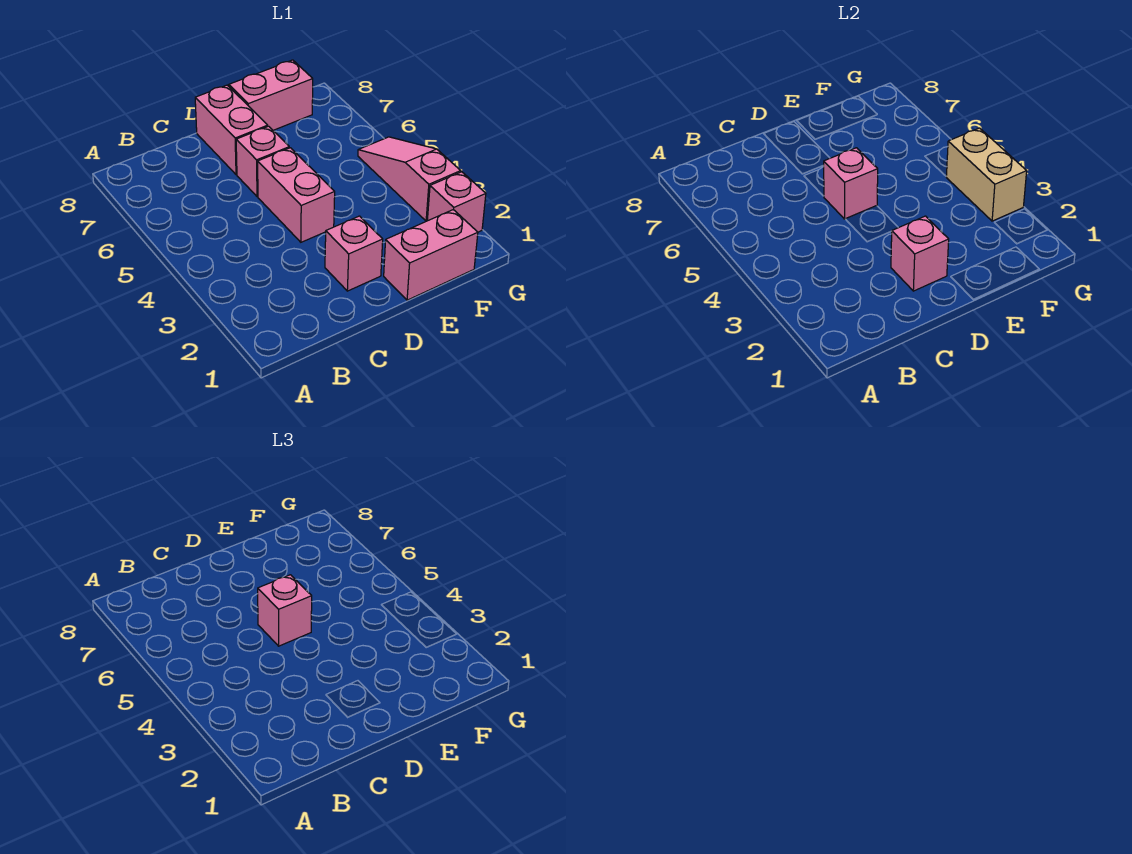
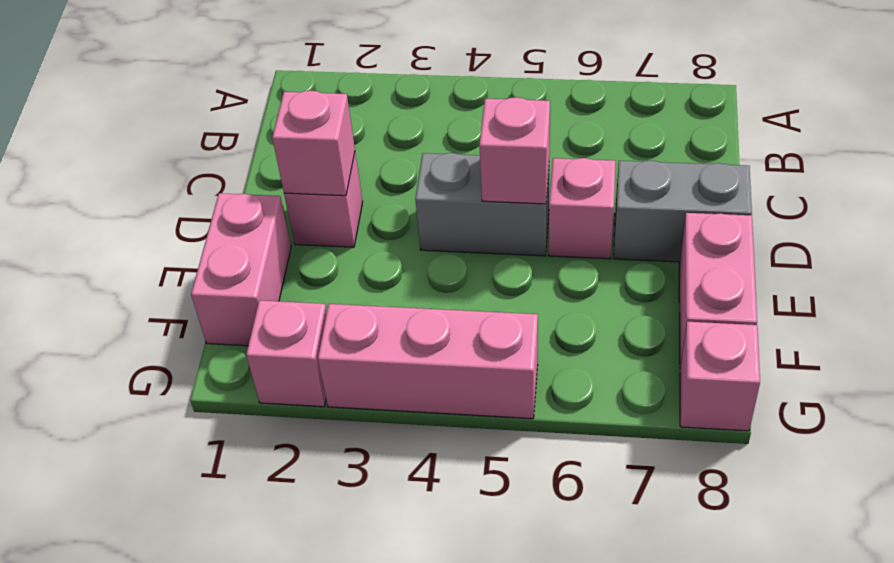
pink brick D4:D5 level 1 -> grey brick D4:D5 level 1
pink brick D5 level 3 -> pink brick G8 level 1
pink brick D7:D8 level 1 -> grey brick D7:D8 level 1
pink slope G3:G5 level 1 top 3 -> pink brick G3:G5 level 1
tan brick G3:G4 level 2 -> none

